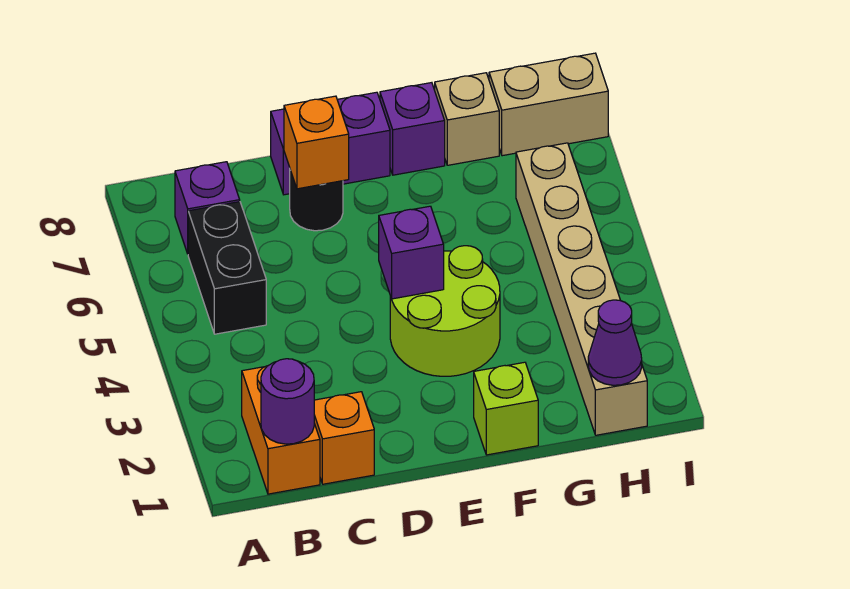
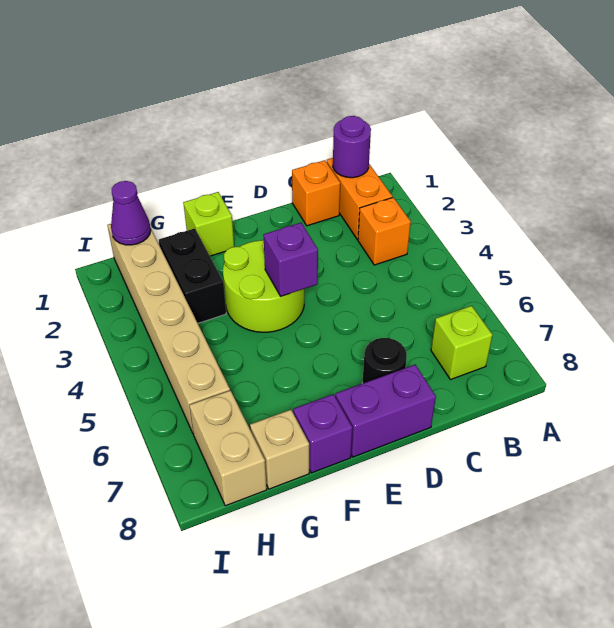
black brick B5:B6 level 1 -> black brick G2:G3 level 1
purple brick B7 level 1 -> lime brick B7 level 1
orange brick D7 level 2 -> orange brick B3 level 1
tan brick H8:I8 level 1 -> tan brick H7:H8 level 1

